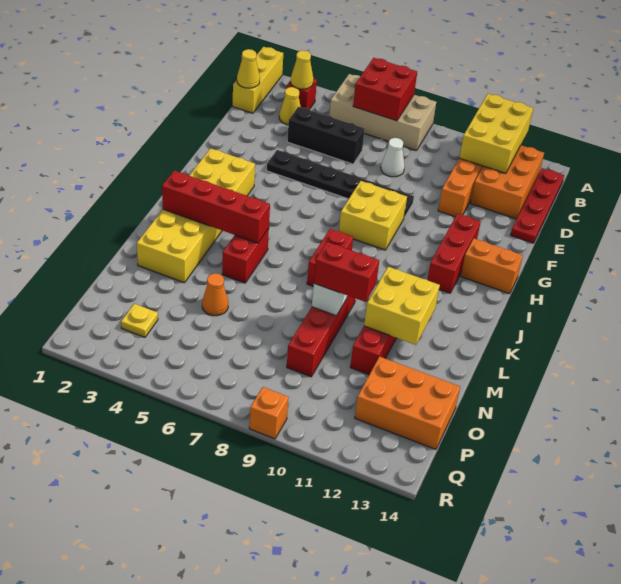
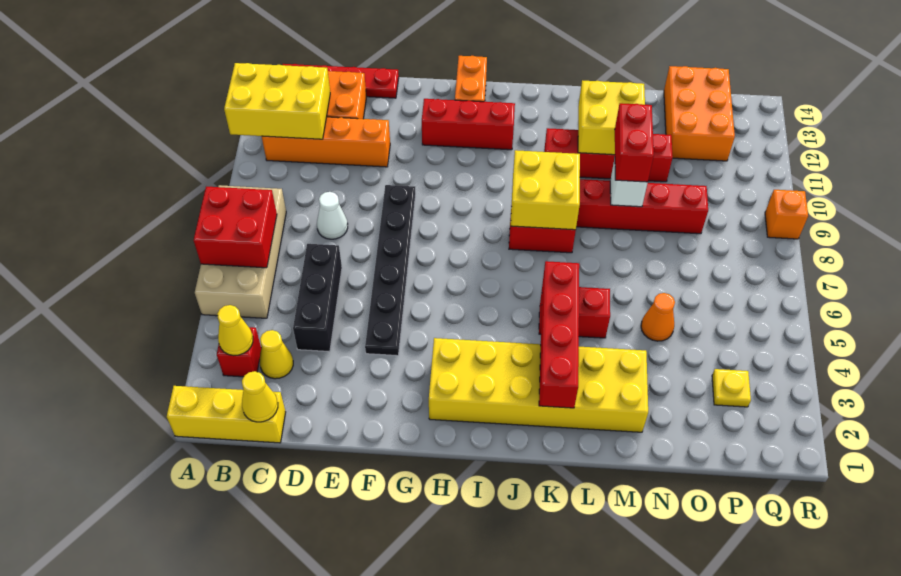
yellow brick G8:H9 level 1 -> yellow brick J8:K9 level 2

